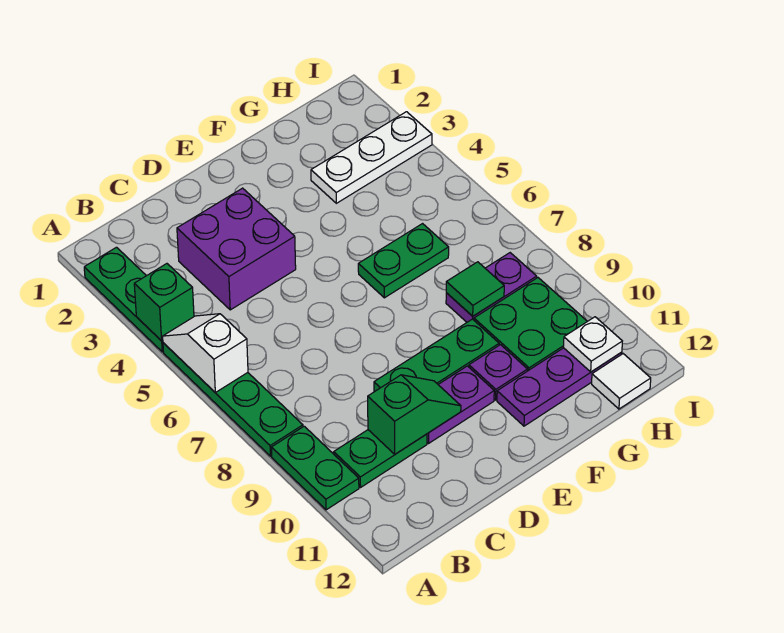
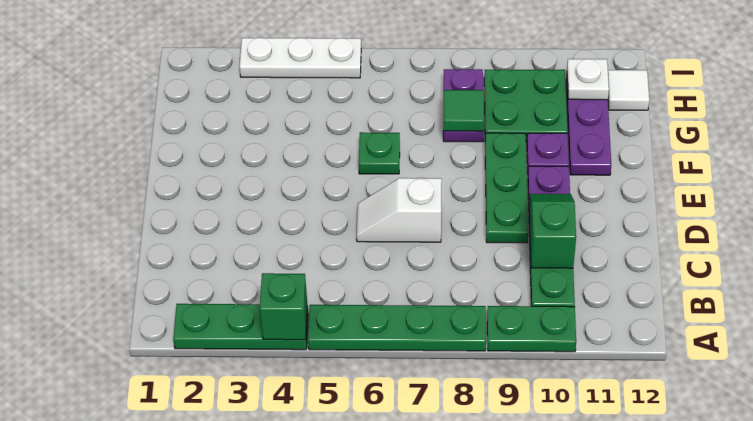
white slope A5:A6 level 2 top 6 -> white slope D6:D7 level 1 top 7
purple brick C3:D4 level 1 -> none
green plate F6:G6 level 1 -> green plate F6 level 1
white plate G3:I3 level 1 -> white plate I3:I5 level 1

